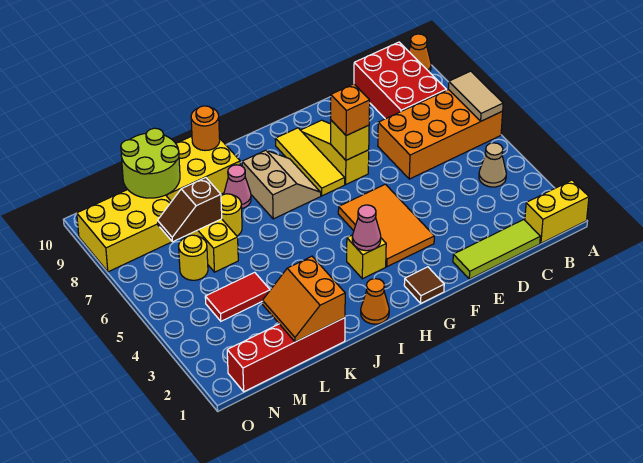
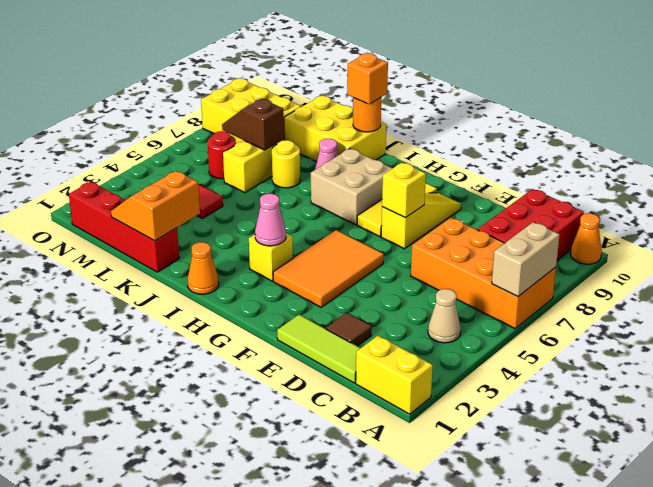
tan tile A6:A7 level 2 -> tan brick A6:A7 level 2
orange brick F7 level 3 -> orange brick J10 level 3
brown tile G1 level 1 -> brown tile D2 level 1
tan slope H7:I8 level 1 top I -> tan brick H7:I8 level 1
lime round brick L9:M10 level 2 -> none
yellow round brick M6 level 1 -> red round brick M6 level 1

